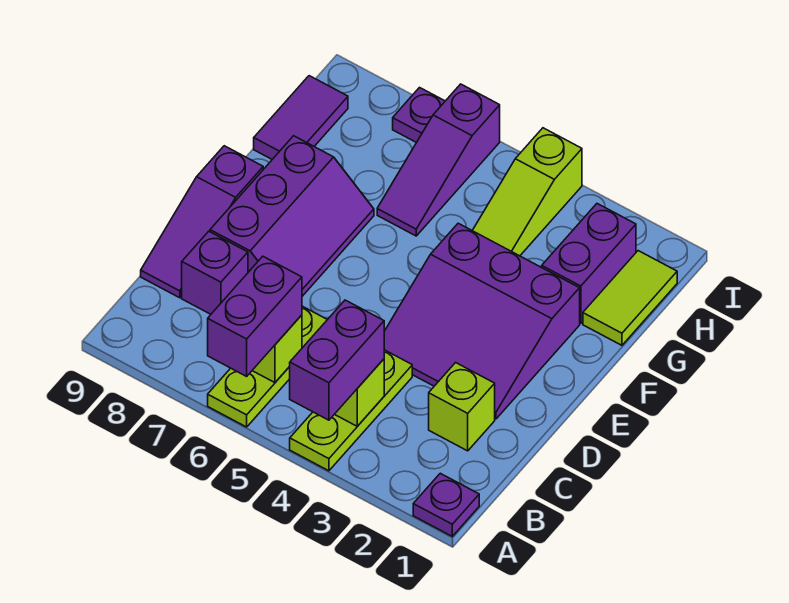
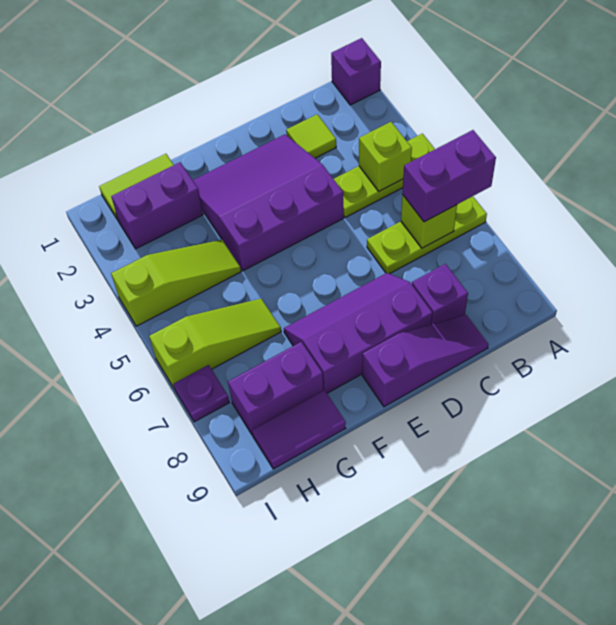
purple plate A1 level 1 -> purple brick A1 level 1
purple brick A4:B4 level 3 -> purple brick G8:H8 level 1
lime brick C2 level 1 -> lime tile C2 level 1
purple slope D2:F4 level 1 top F -> purple slope D2:F4 level 1 top 4
purple slope G6:I6 level 1 top I -> lime slope G6:I6 level 1 top I

